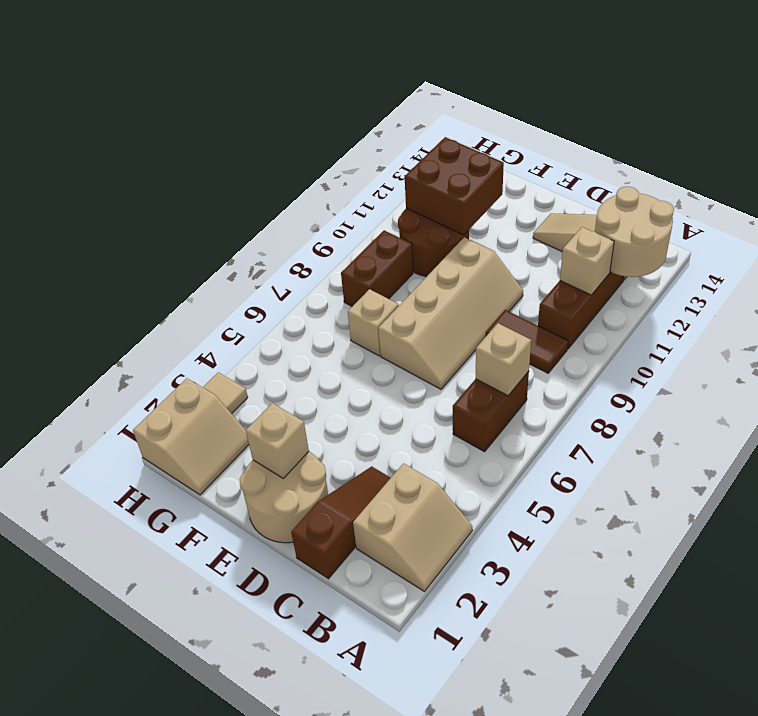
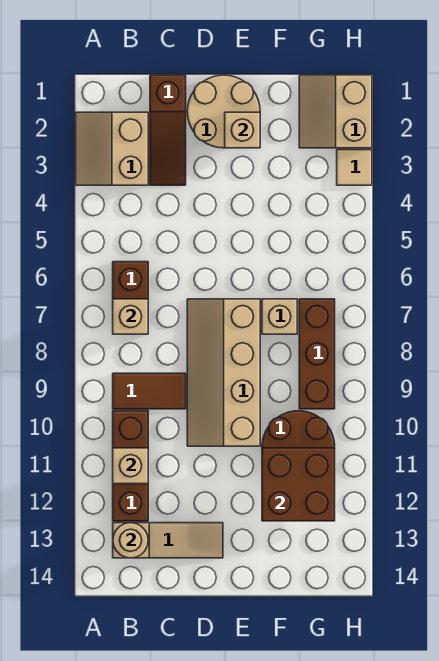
tan round brick A12:B13 level 2 -> tan round brick B13 level 2
brown brick G8:G9 level 1 -> brown brick G7:G9 level 1

